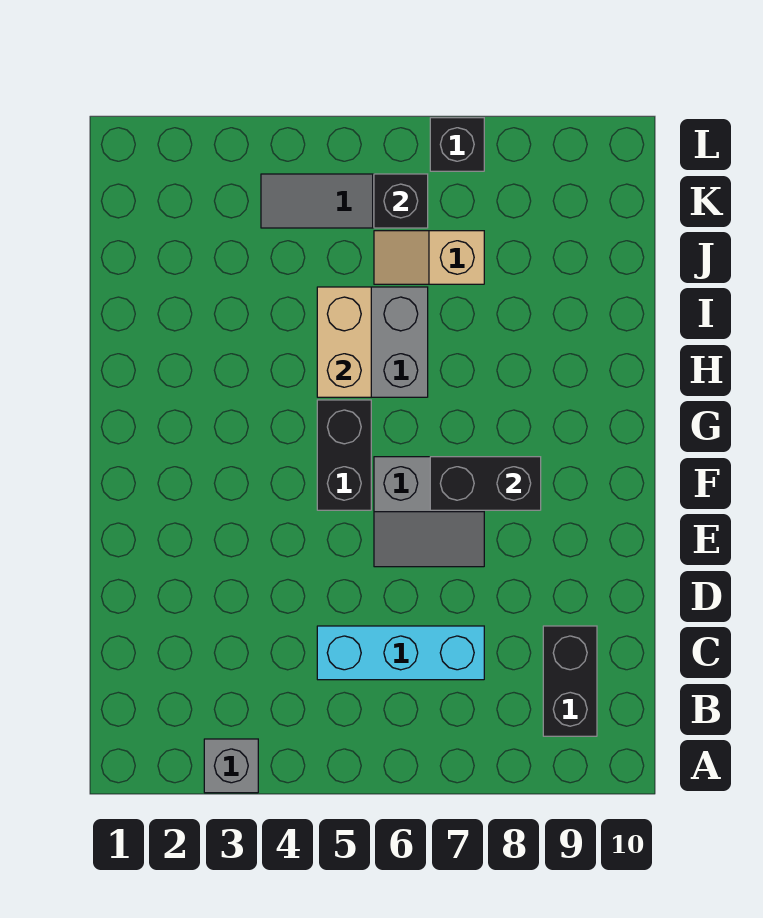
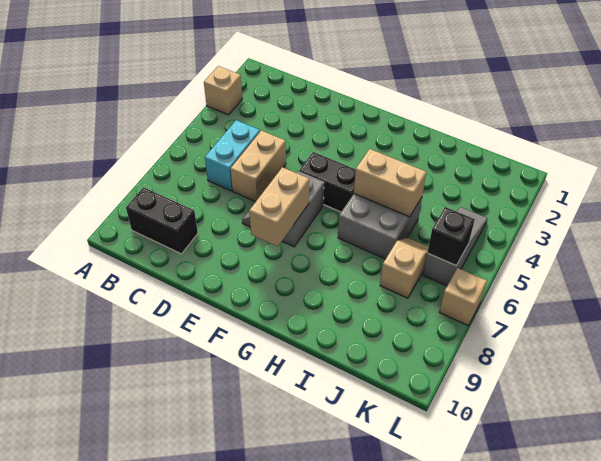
grey brick A3 level 1 -> tan brick A3 level 1
cyan brick C5:C7 level 1 -> cyan brick C5:C6 level 1
none -> tan brick D5:D6 level 1
black brick F7:F8 level 2 -> tan brick F7:F8 level 2
black brick L7 level 1 -> tan brick L7 level 1

